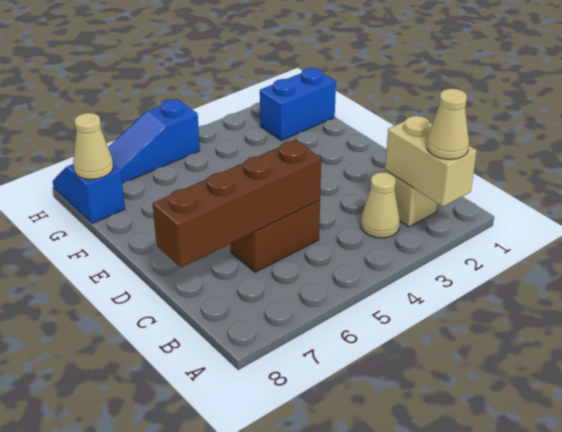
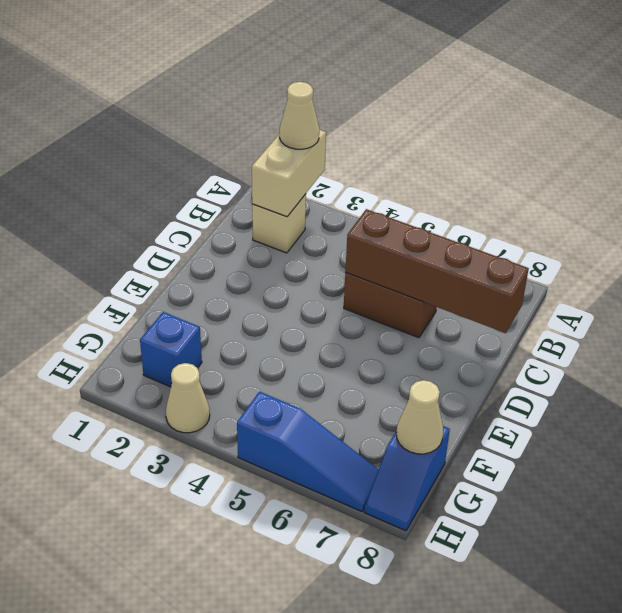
tan cone B3 level 1 -> tan cone H3 level 1
blue brick G1:G2 level 1 -> blue brick G2 level 1

